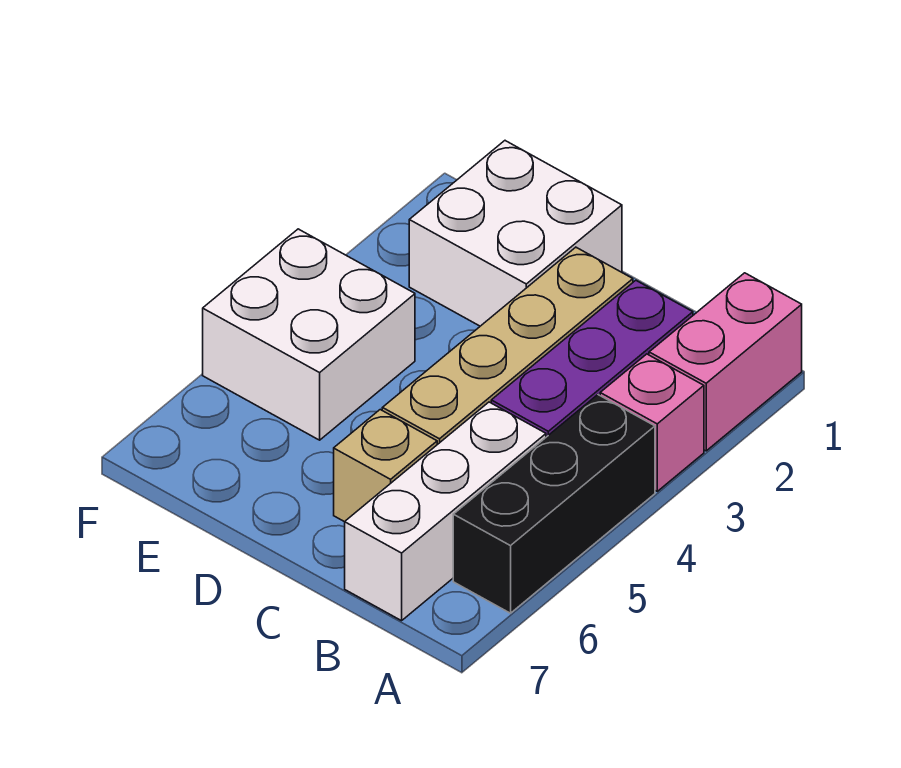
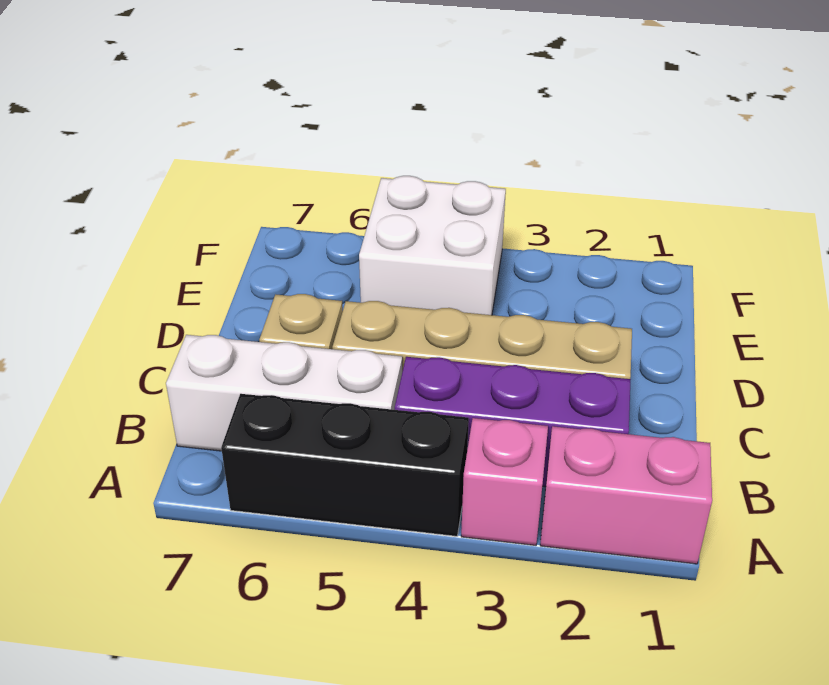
white brick D1:E2 level 1 -> none

